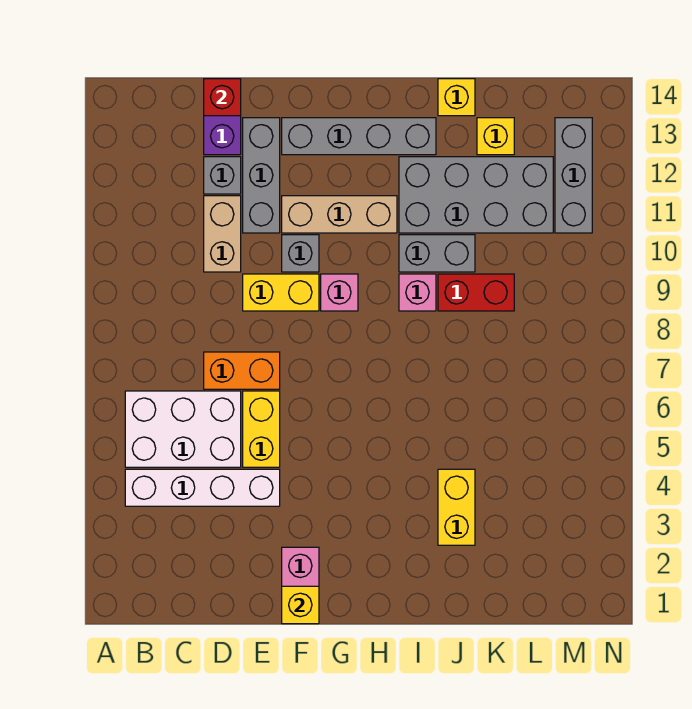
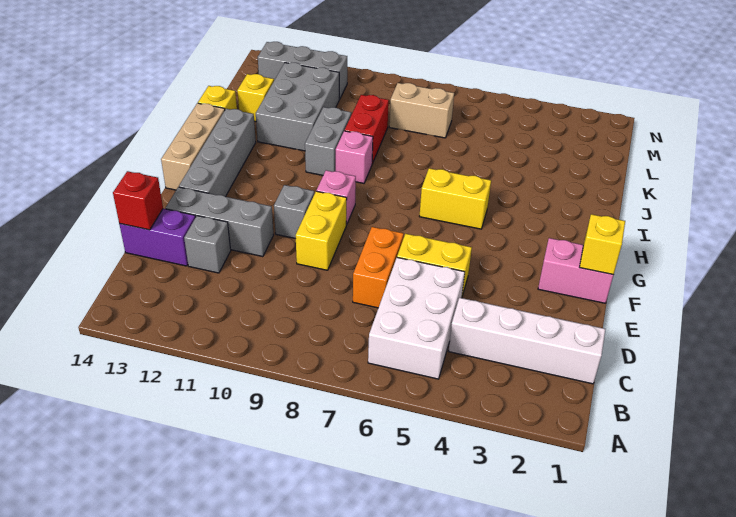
white brick B4:E4 level 1 -> white brick C1:C4 level 1
tan brick D10:D11 level 1 -> tan brick L7:L8 level 1
tan brick F11:H11 level 1 -> tan brick G14:I14 level 1
grey brick I11:L12 level 1 -> grey brick J11:L12 level 1
yellow brick J3:J4 level 1 -> yellow brick H5:H6 level 1

